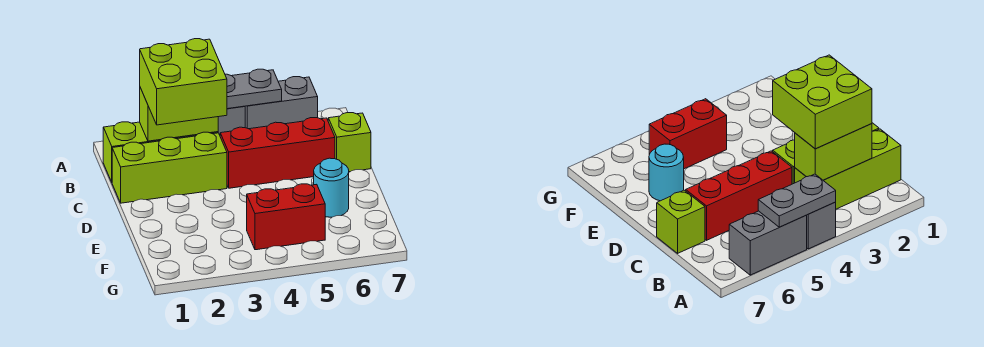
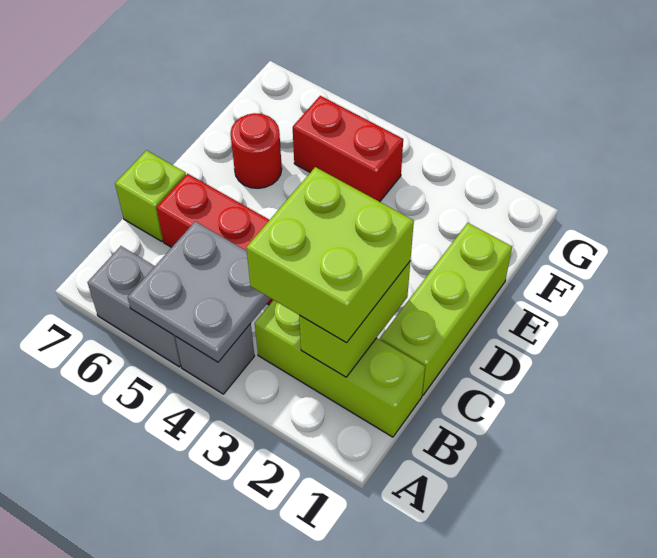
grey plate A4:A5 level 2 -> grey plate A4:B5 level 2
lime brick B2:B3 level 2 -> lime brick B2:C2 level 2
lime brick C1:C3 level 1 -> lime brick C1:E1 level 1
cyan round brick E6 level 1 -> red round brick E6 level 1

